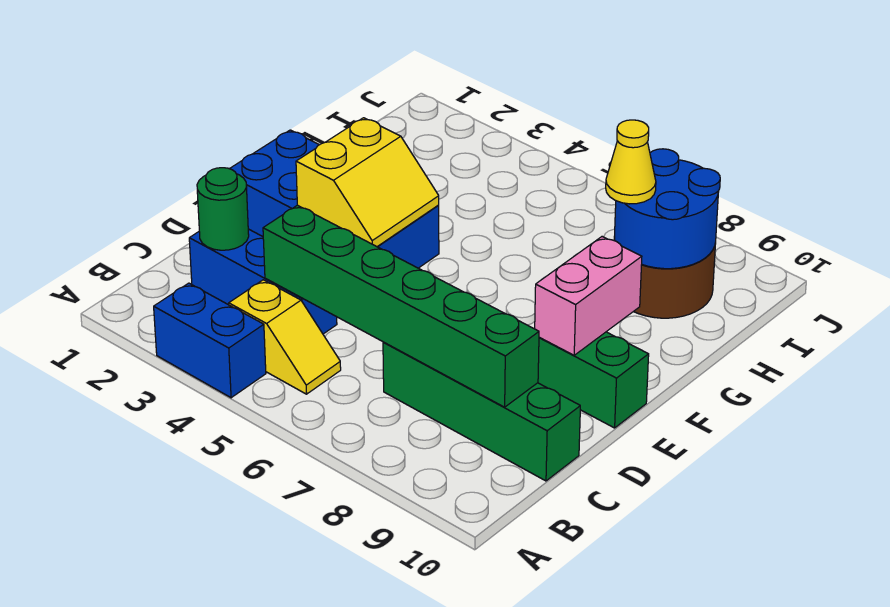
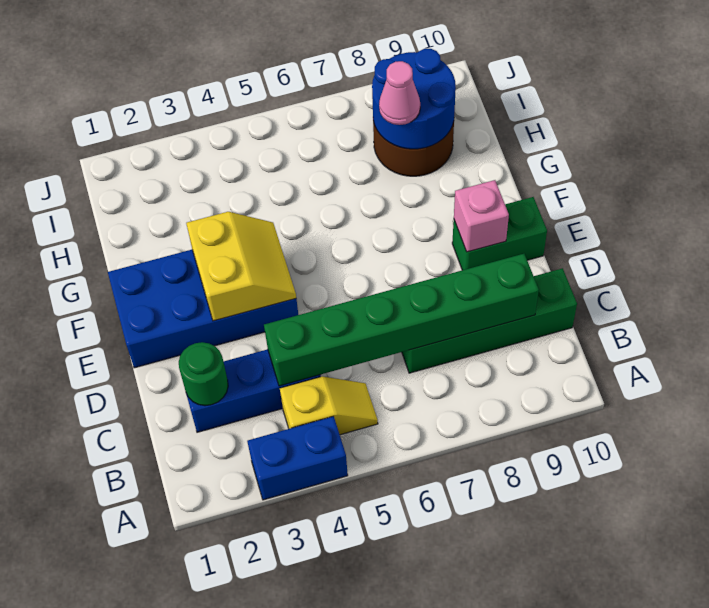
pink brick E9:F9 level 2 -> pink brick E9 level 2
yellow cone H8 level 3 -> pink cone H8 level 3

